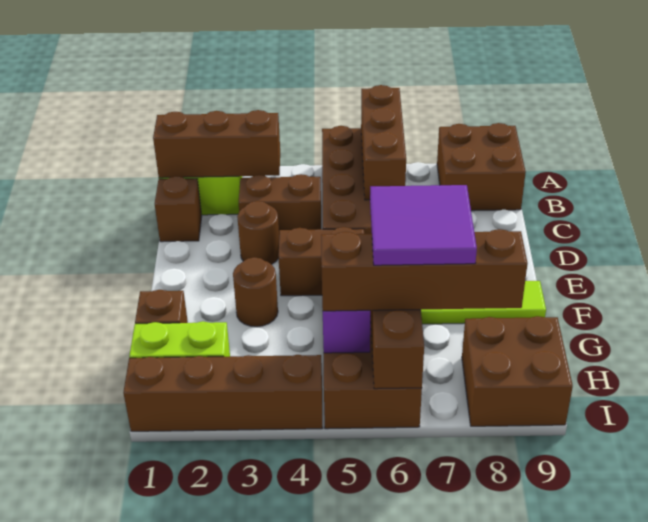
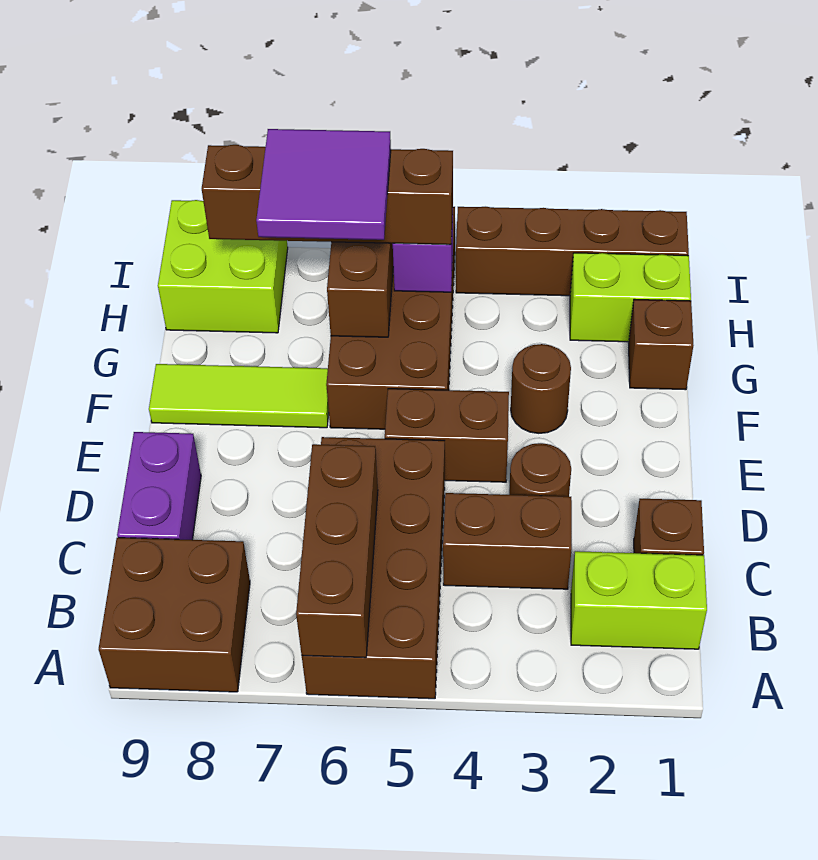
brown brick B1:B3 level 2 -> none
none -> purple brick C9:D9 level 1
brown brick H8:I9 level 1 -> lime brick H8:I9 level 1

